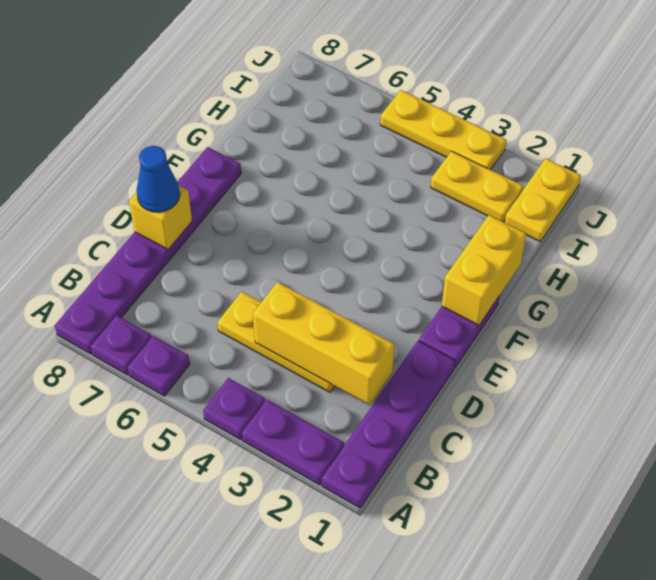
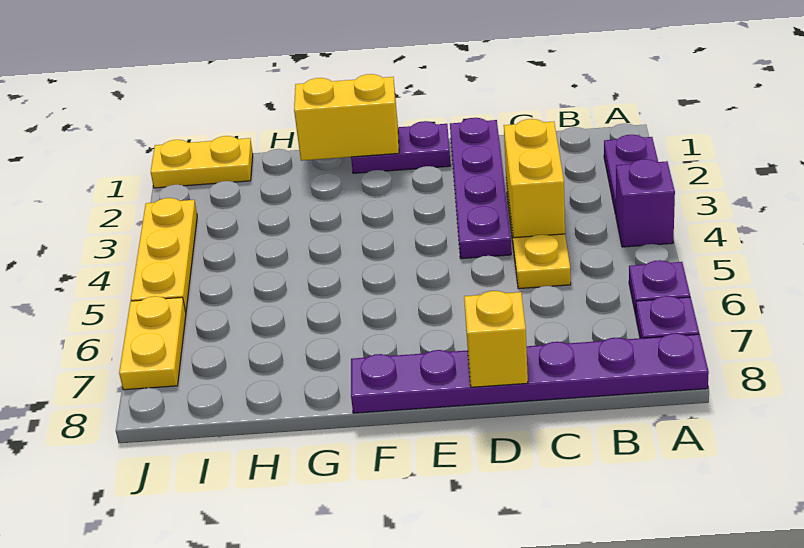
purple plate A1:D1 level 1 -> purple plate D1:D4 level 1
purple plate A4 level 1 -> purple brick A4 level 1
yellow brick C2:C4 level 2 -> yellow brick C3:C4 level 2
blue cone D8 level 3 -> none
yellow plate I2:I3 level 1 -> yellow plate J6:J7 level 1

